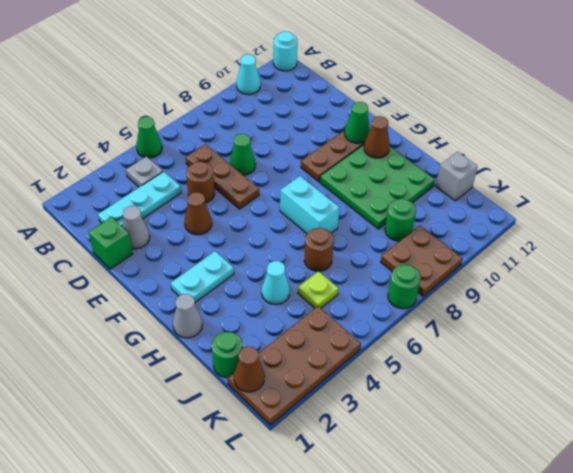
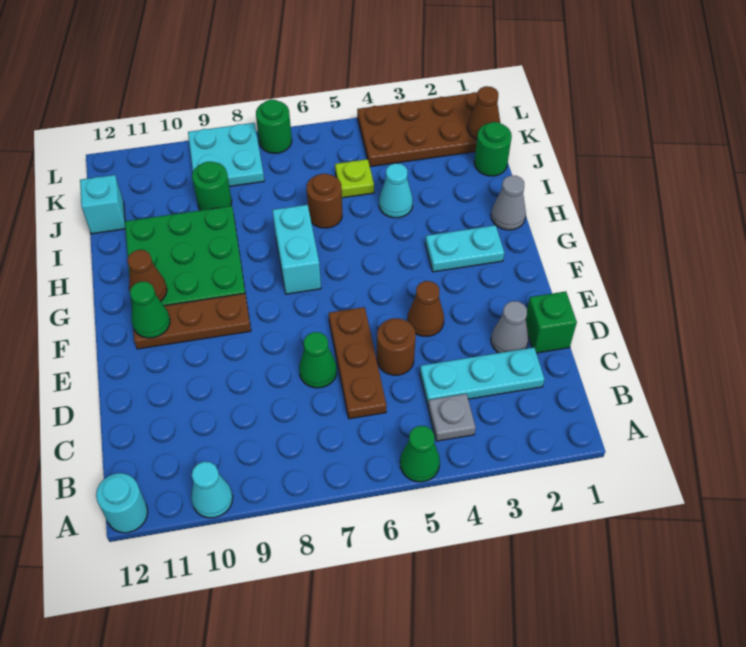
grey brick J12 level 1 -> cyan brick J12 level 1
brown plate K8:L9 level 1 -> cyan plate K8:L9 level 1

